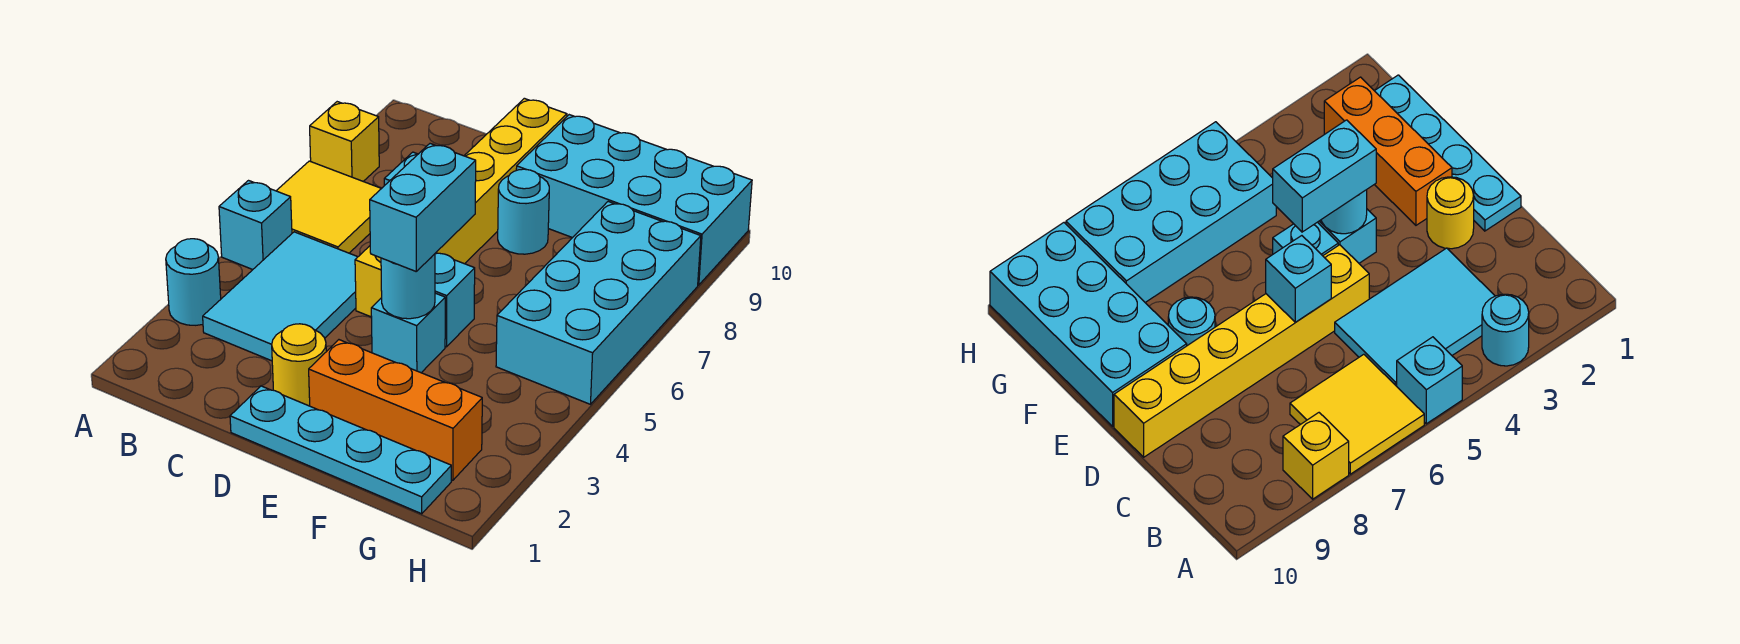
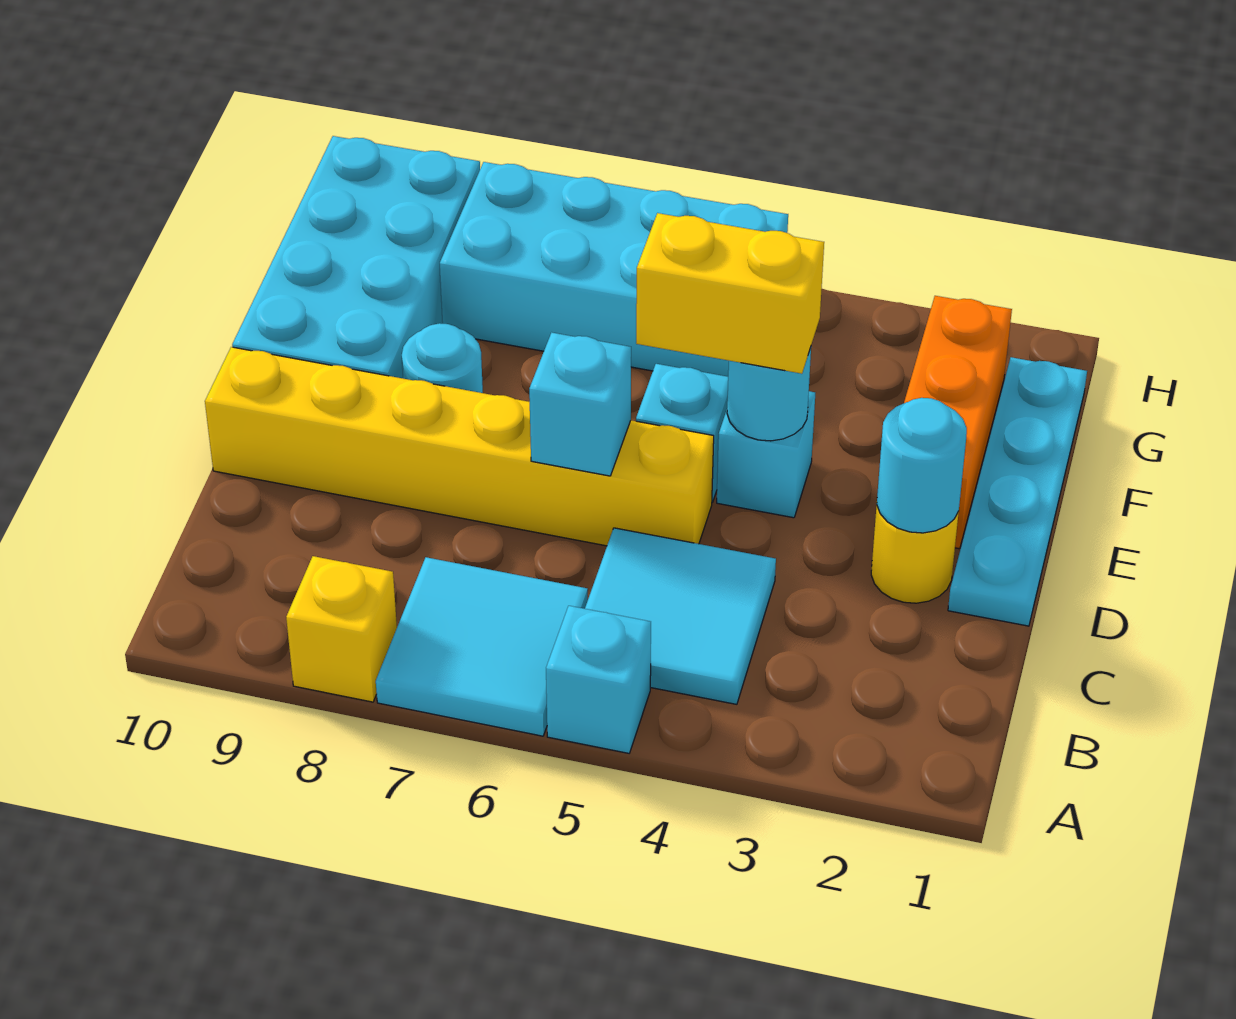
cyan round brick A3 level 1 -> cyan round brick D2 level 2
yellow tile A6:B7 level 1 -> cyan tile A6:B7 level 1
cyan tile B3:C5 level 1 -> cyan tile B4:C5 level 1
cyan brick E4:E5 level 3 -> yellow brick E4:E5 level 3

